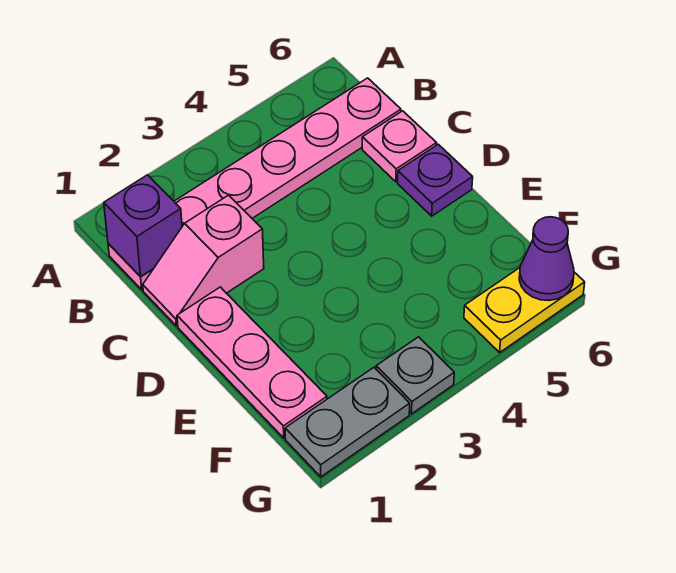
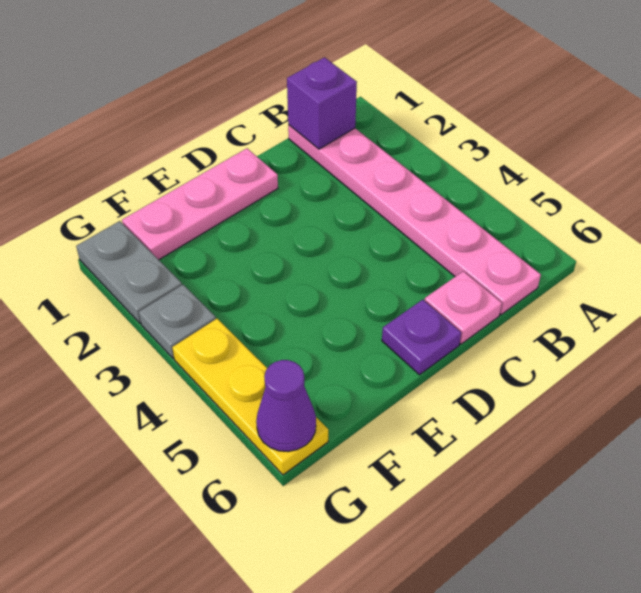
pink slope C1:C2 level 1 top 2 -> none
yellow plate G5:G6 level 1 -> yellow plate G4:G6 level 1

